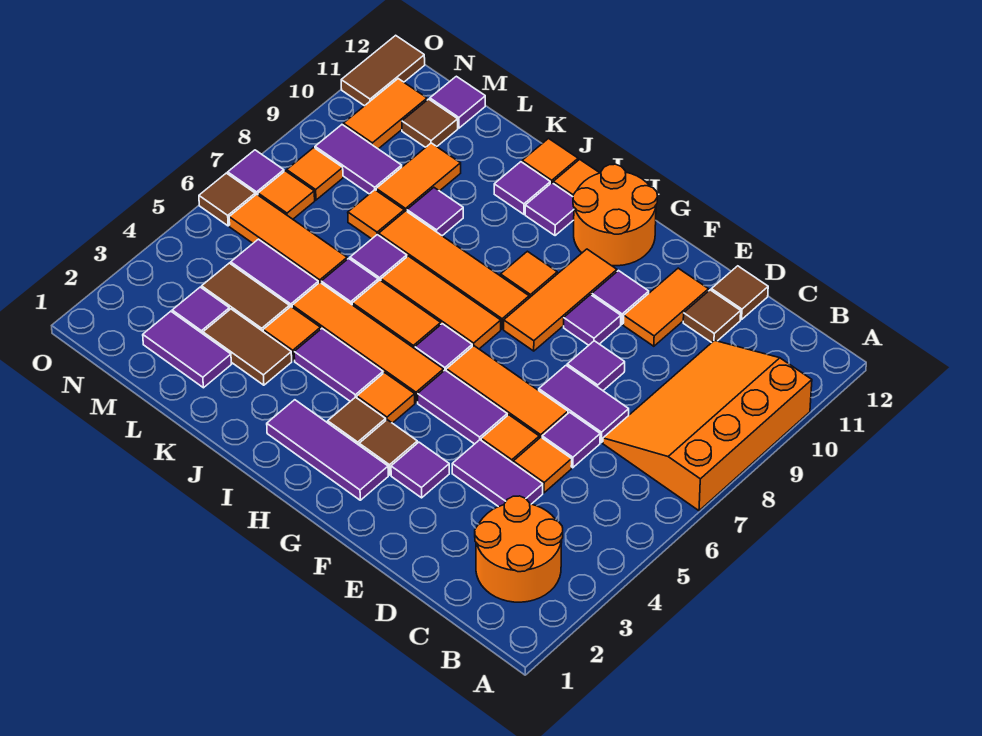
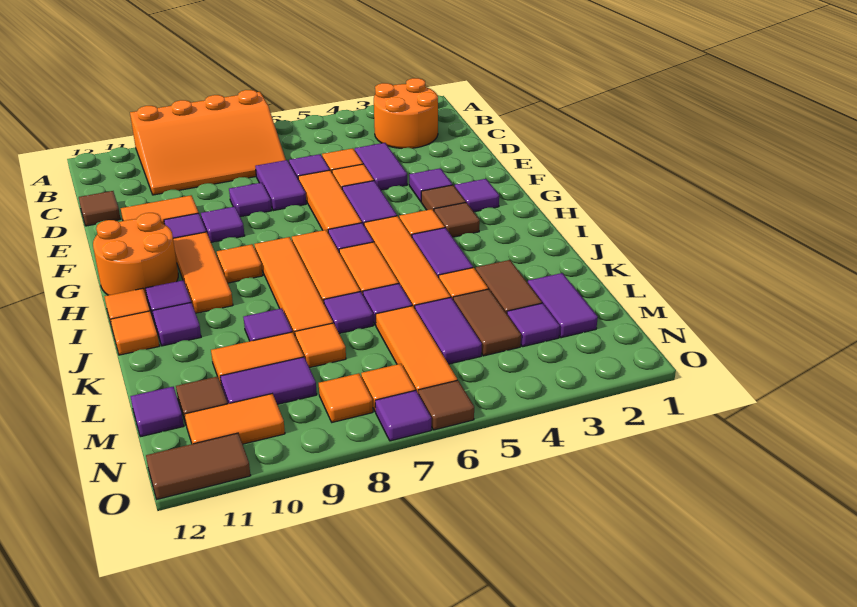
brown tile D11 level 1 -> none
purple tile G2:I2 level 1 -> purple tile G2 level 1
orange tile G8:G10 level 1 -> orange tile G10:I10 level 1
purple tile M9:N9 level 1 -> purple tile M9:M10 level 1

